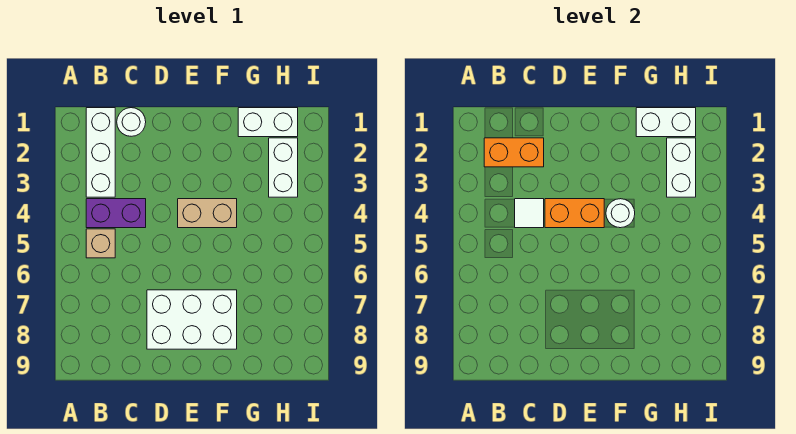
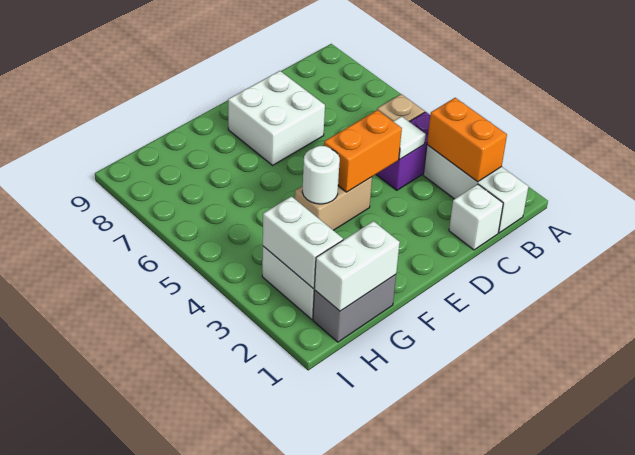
orange brick B2:C2 level 2 -> orange brick B2:B3 level 2
white round brick C1 level 1 -> white brick C1 level 1
white brick D7:F8 level 1 -> white brick D7:E8 level 1
white brick G1:H1 level 1 -> grey brick G1:H1 level 1

